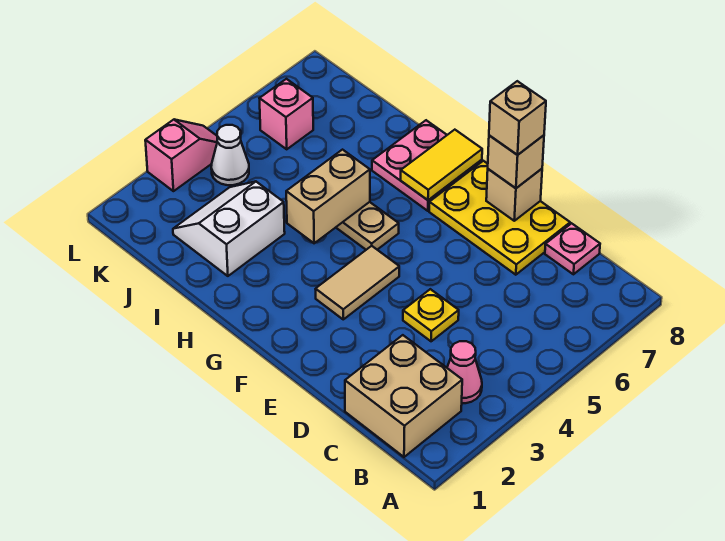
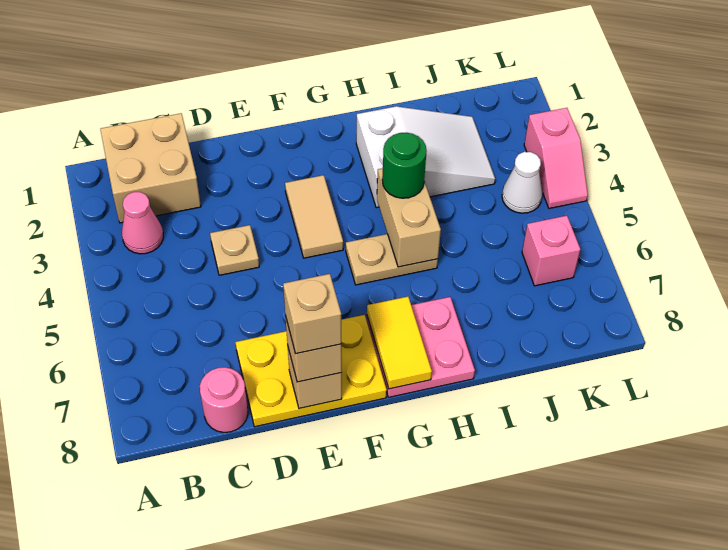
pink plate C8 level 1 -> pink round brick C8 level 1
yellow plate D4 level 1 -> tan plate D4 level 1
none -> green round brick H4 level 3
white slope I2:J3 level 1 top I -> white slope H2:J3 level 1 top H

